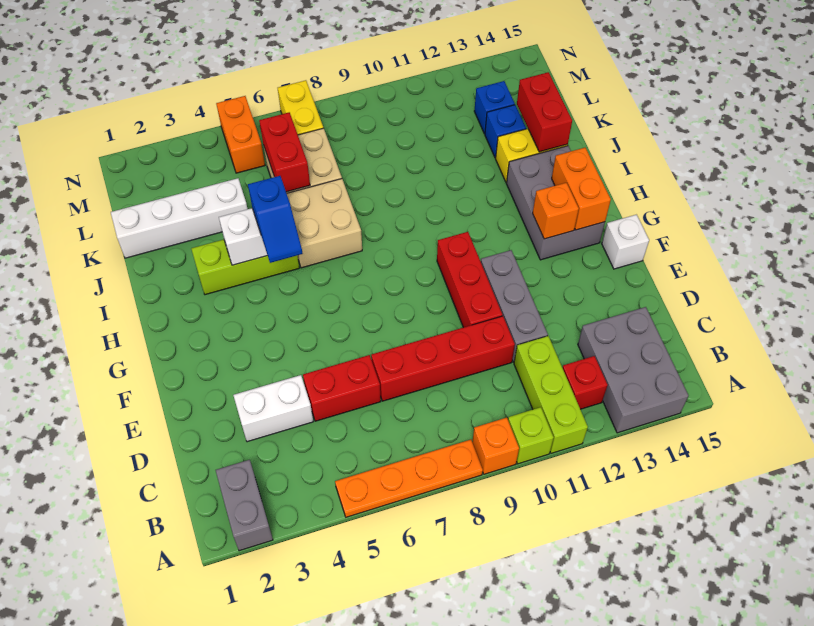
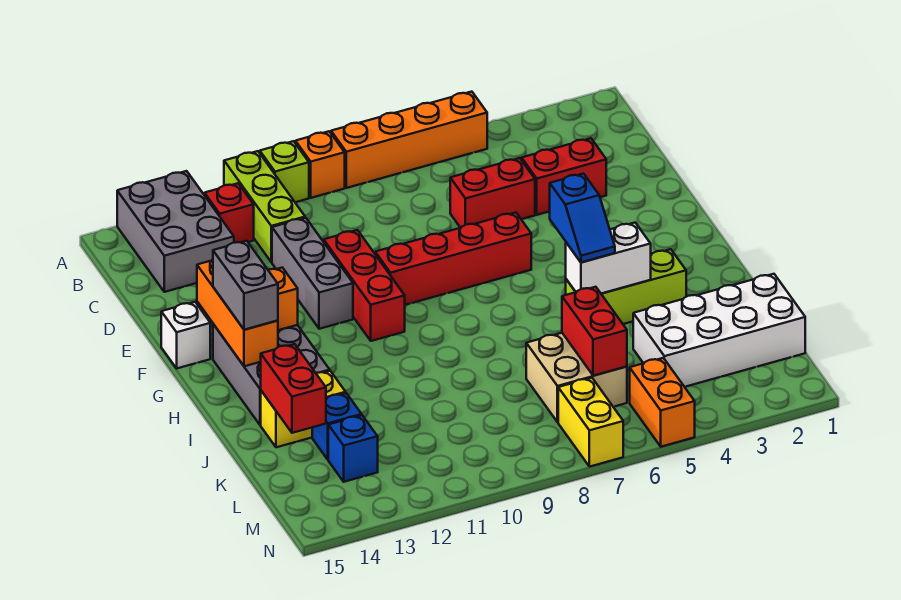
grey brick A2:B2 level 1 -> grey brick G14:H14 level 3
orange plate A5:A8 level 1 -> orange brick A5:A8 level 1
white brick D3:D4 level 1 -> red brick D3:D4 level 1
red brick D7:D10 level 1 -> red brick F6:F9 level 1
orange brick G14:H14 level 2 -> orange brick F14:H14 level 2
blue slope H5:I5 level 3 top I -> blue slope H5:I5 level 3 top H
tan brick I6:J7 level 1 -> none
white brick K1:K4 level 1 -> white brick K1:L4 level 1

